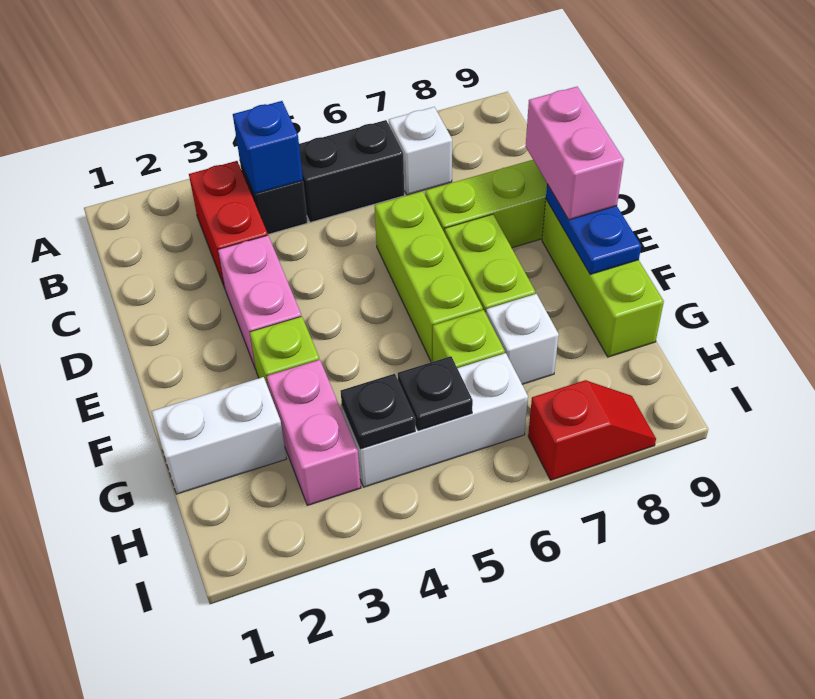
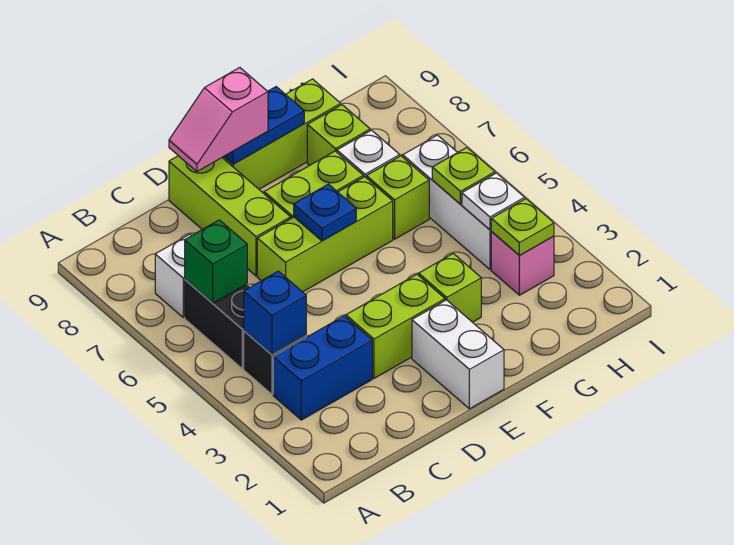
red brick B3:C3 level 1 -> blue brick B3:C3 level 1
none -> green brick B6 level 2
pink brick D3:E3 level 1 -> lime brick D3:E3 level 1
pink brick D9:E9 level 3 -> pink slope D9:E9 level 3 top E
none -> blue plate E6 level 2
white brick G1:G2 level 1 -> white brick E1:E2 level 1
pink brick G3:H3 level 1 -> pink brick H3 level 1
none -> lime brick G8 level 1
none -> lime plate H3 level 2
black plate H4 level 2 -> white plate H4 level 2
black plate H5 level 2 -> lime plate H5 level 2
red slope I7:I8 level 1 top 7 -> none

